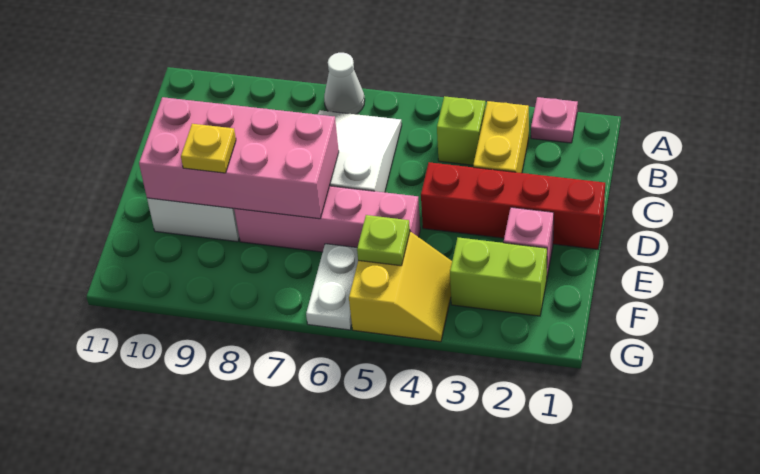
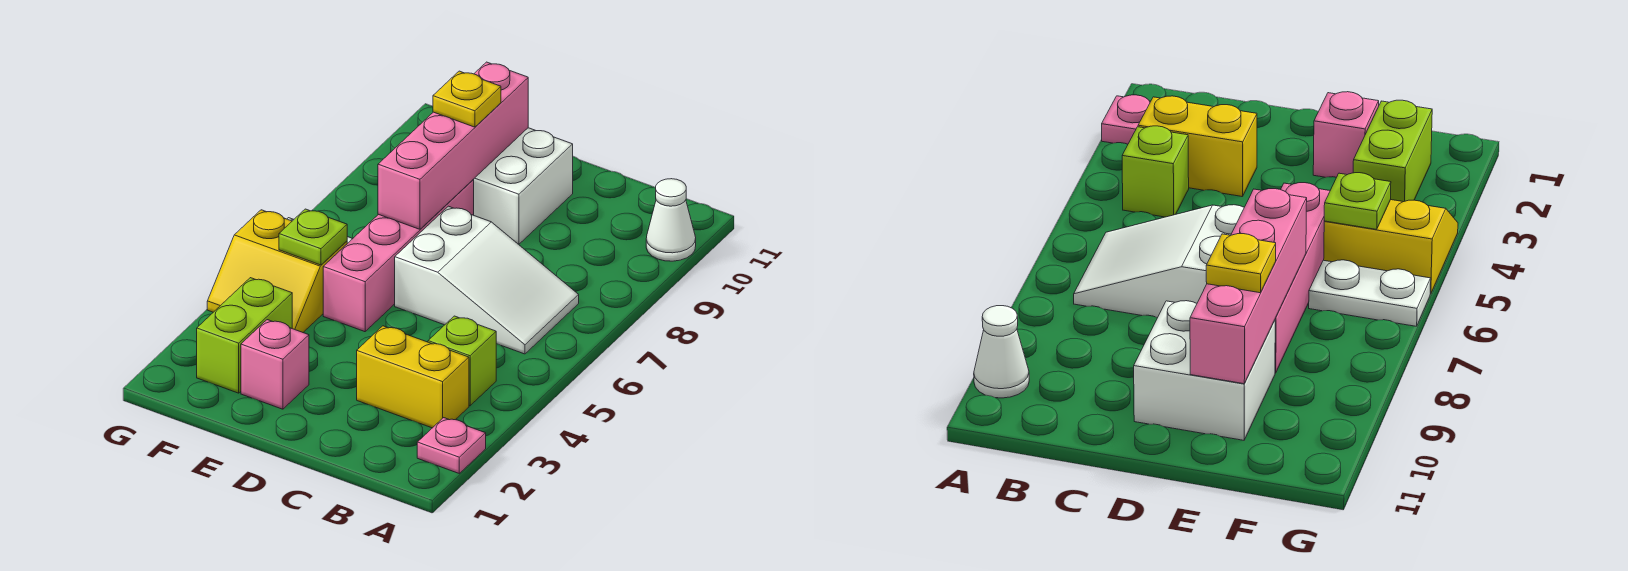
white cone A7 level 1 -> white cone A10 level 1
red brick D1:D4 level 1 -> none
pink brick D7:E10 level 2 -> pink brick E7:E10 level 2

